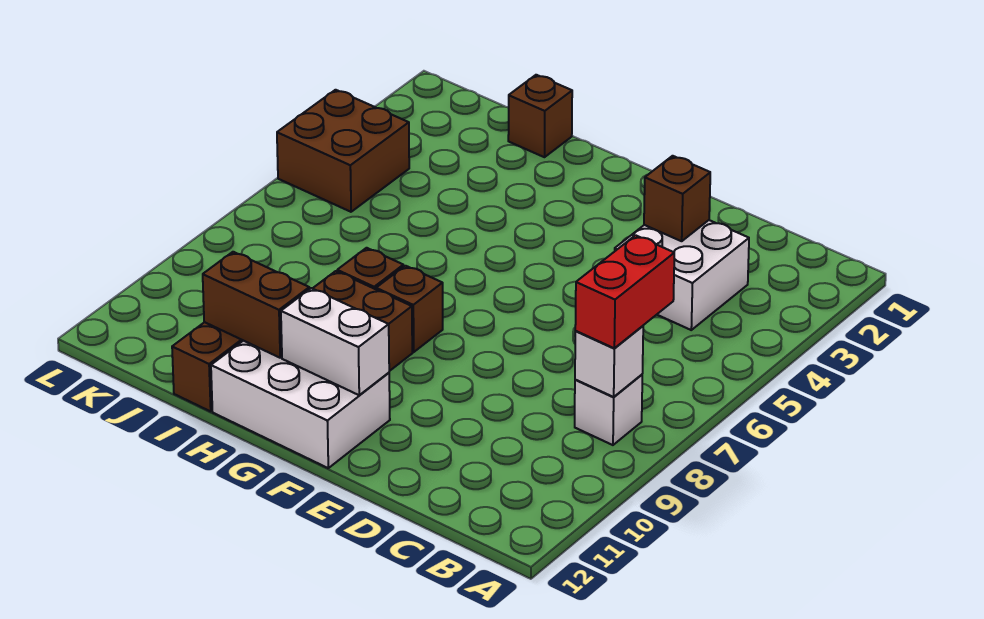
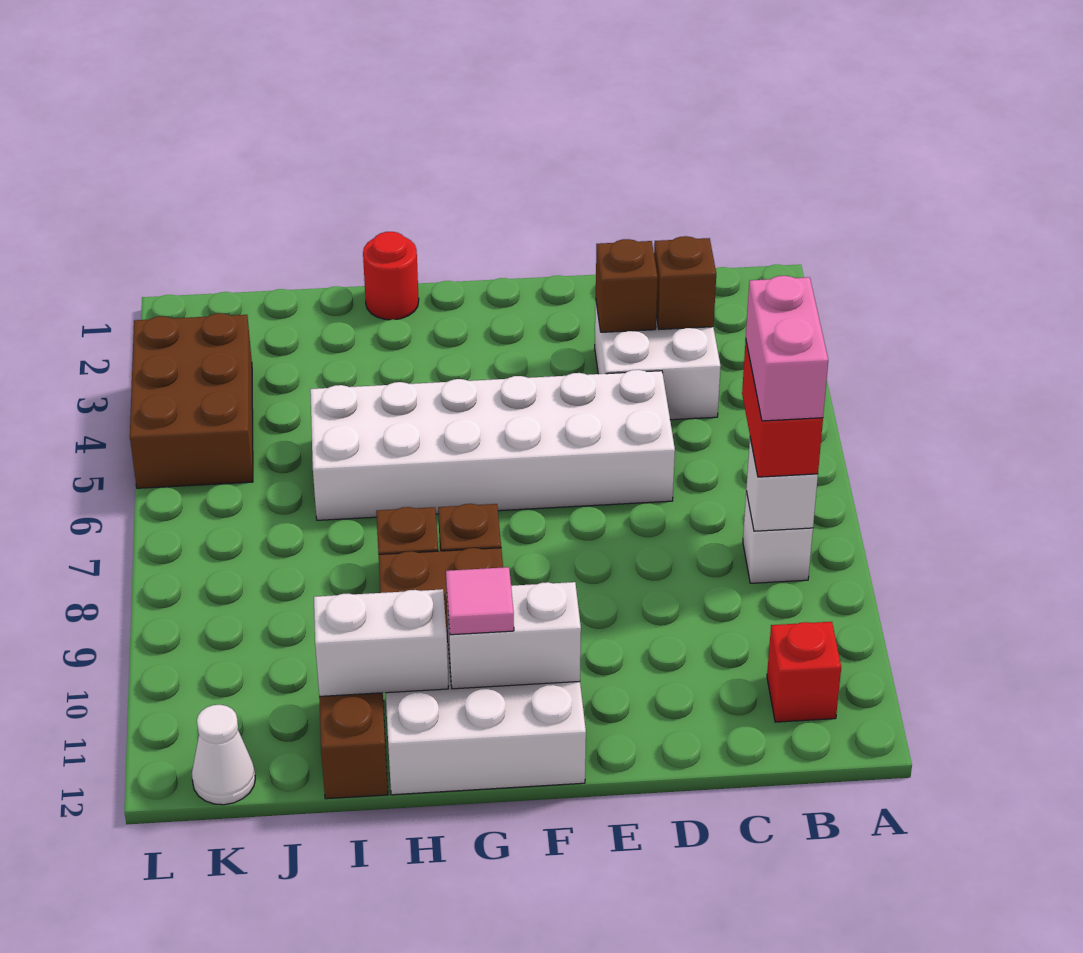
none -> pink brick B7:B8 level 4
none -> red brick B11 level 1
none -> white brick D5:I6 level 1
none -> pink tile G11 level 3
none -> red round brick H1 level 1
brown brick H11:I11 level 2 -> white brick H11:I11 level 2
brown brick I1 level 1 -> brown brick C3 level 2
brown brick K4:L5 level 1 -> brown brick K3:L5 level 1
none -> white cone K12 level 1

